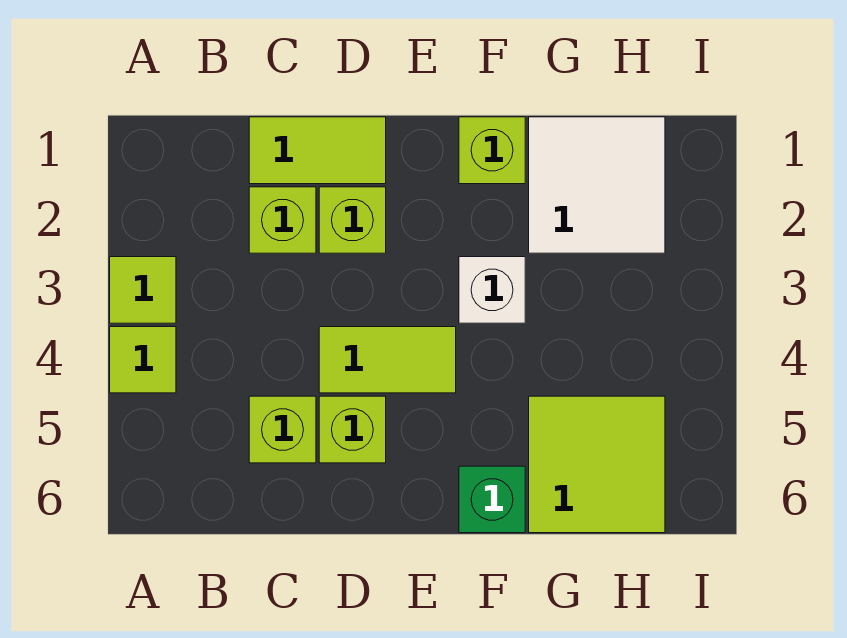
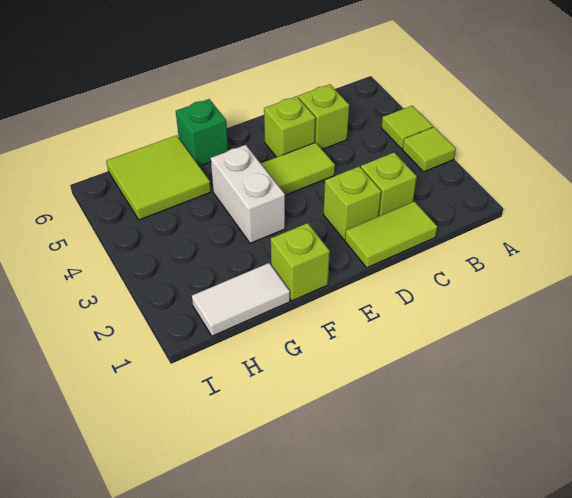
white brick F3 level 1 -> white brick F3:F4 level 1
white tile G1:H2 level 1 -> white tile G1:H1 level 1

